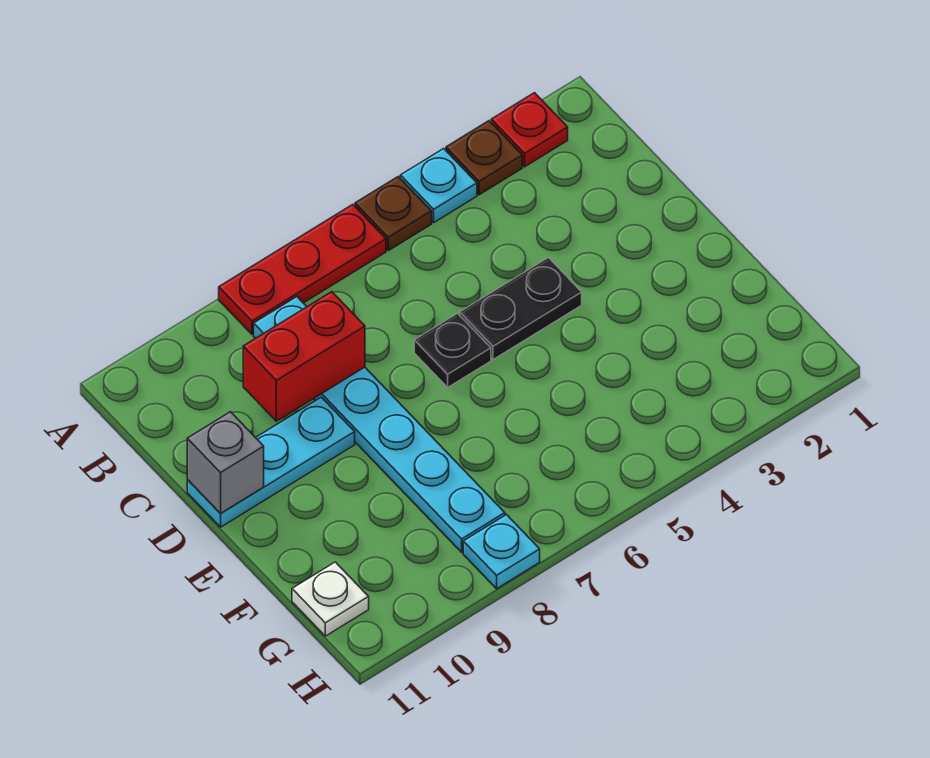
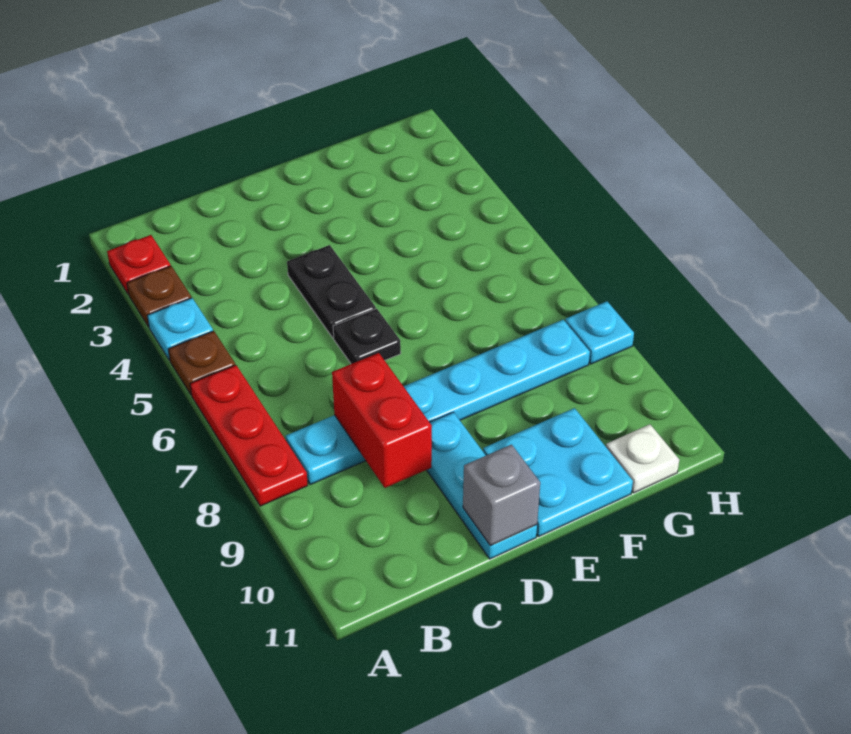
none -> cyan plate E10:F11 level 1

